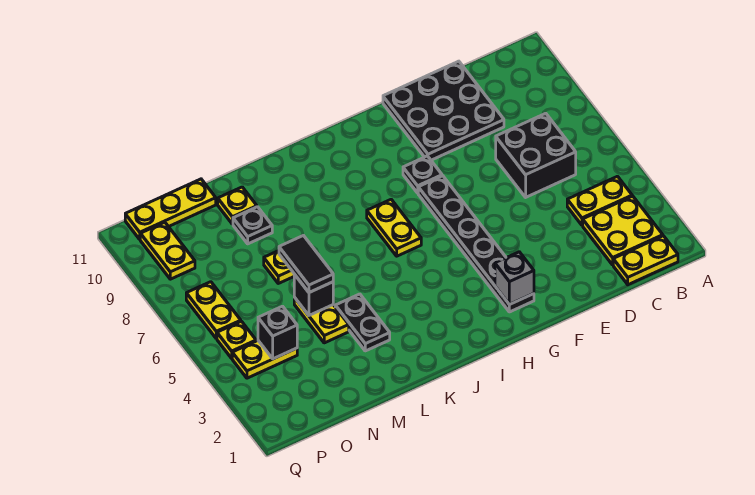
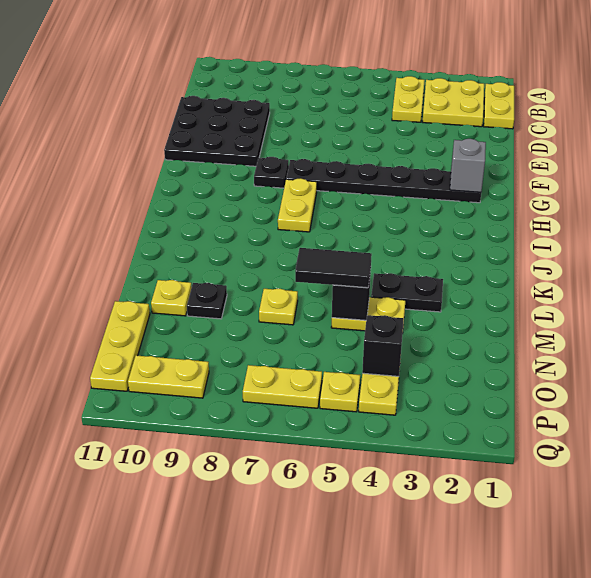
black brick C6:D7 level 1 -> none
yellow plate I6:I7 level 1 -> yellow plate H7:I7 level 1

